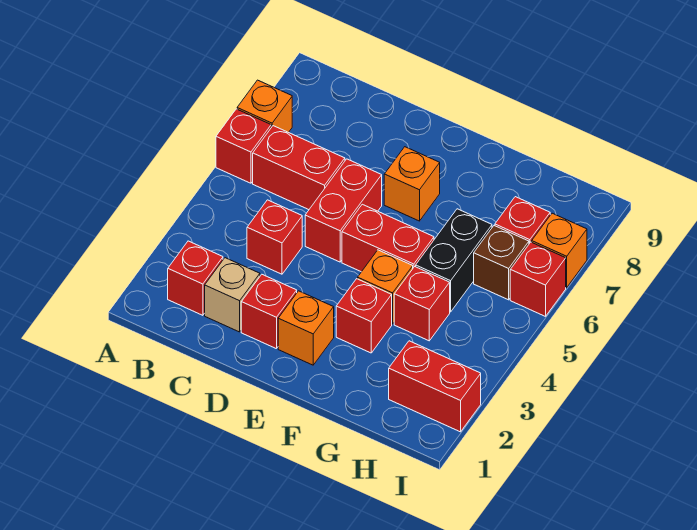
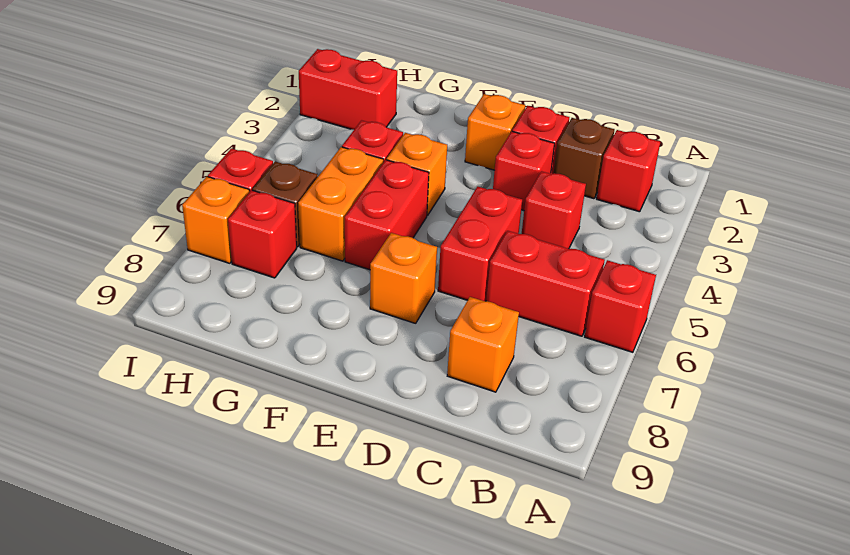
orange brick A7 level 1 -> orange brick C8 level 1
tan brick C2 level 1 -> brown brick C2 level 1
red brick E5:F5 level 1 -> red brick F5:F6 level 1
red brick F3 level 1 -> red brick D3 level 1
black brick G5:G6 level 1 -> orange brick G5:G6 level 1

